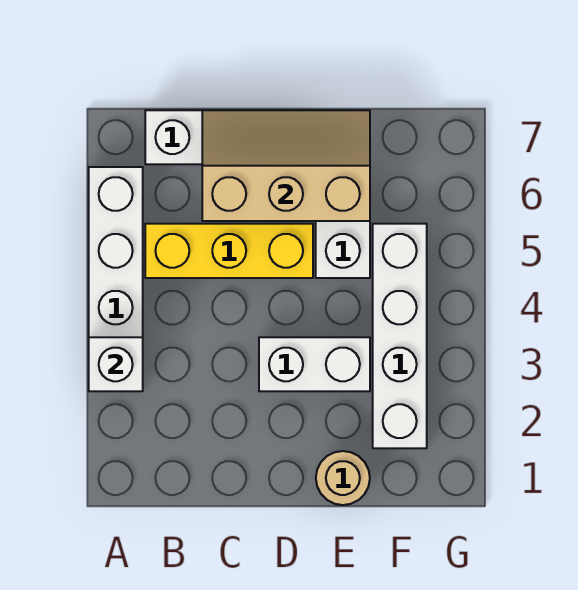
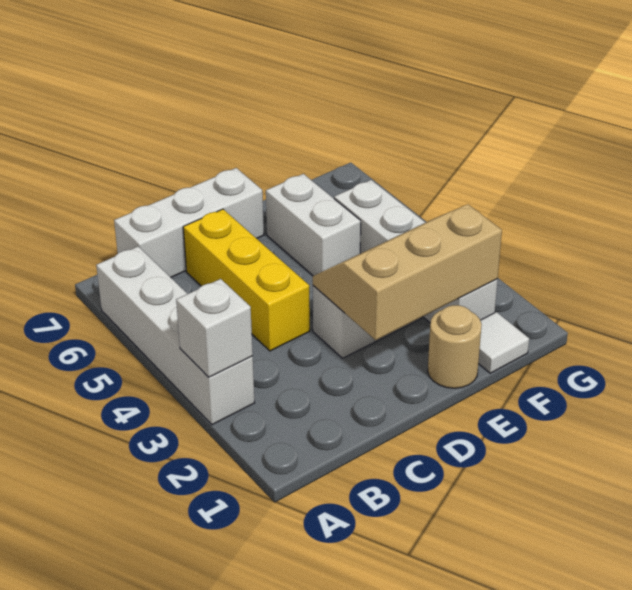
yellow brick B5:D5 level 1 -> yellow brick C4:C6 level 1
tan slope C6:E7 level 2 top 6 -> tan slope D2:F3 level 2 top 2
none -> white tile F1 level 1

